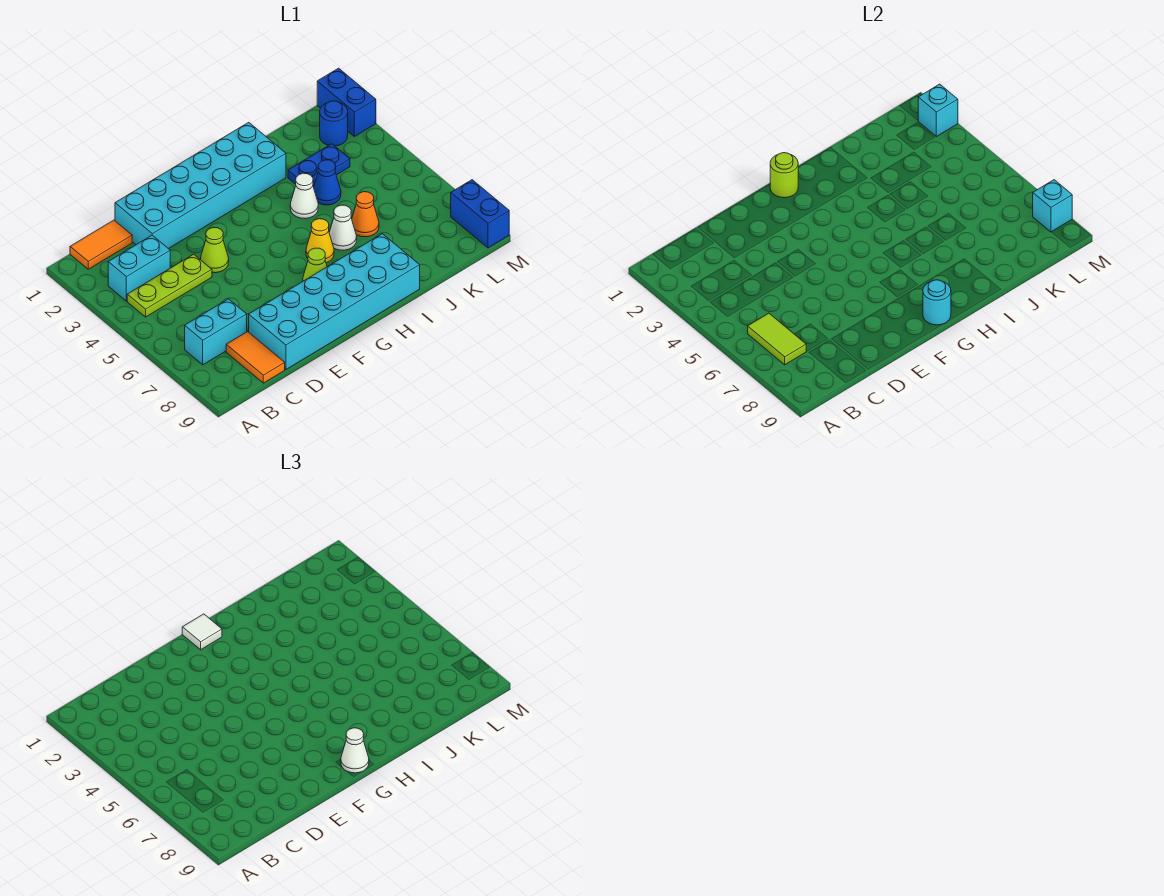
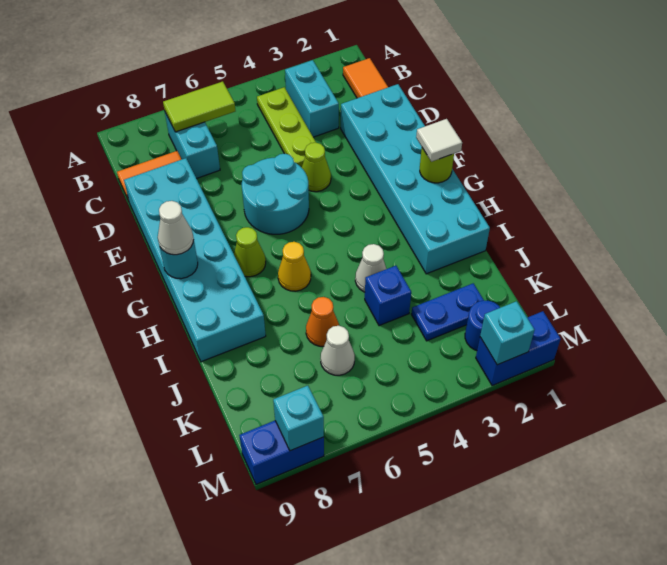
none -> cyan round brick E5:F6 level 1
white cone I6 level 1 -> white cone K6 level 1
blue plate J3:K3 level 1 -> blue plate K2:K3 level 1
blue cone J4 level 1 -> blue brick J4 level 1

